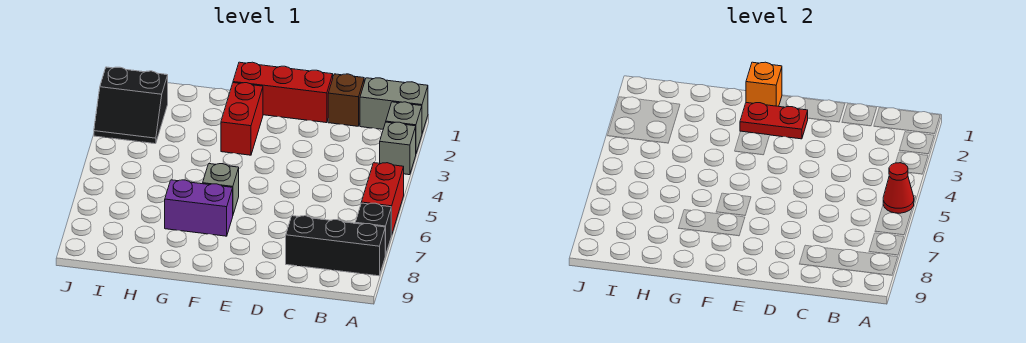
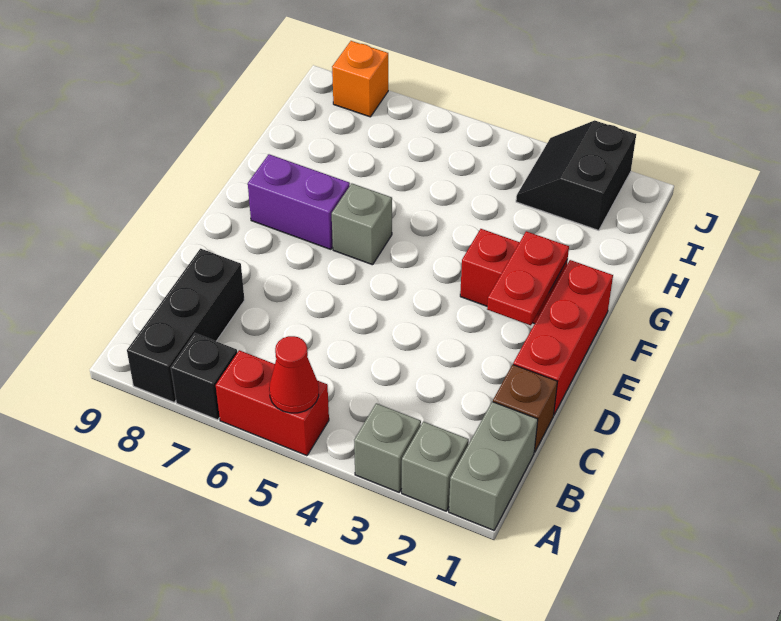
orange brick F1 level 2 -> orange brick J8 level 1
purple brick F7:G7 level 1 -> purple brick F7:F8 level 1

